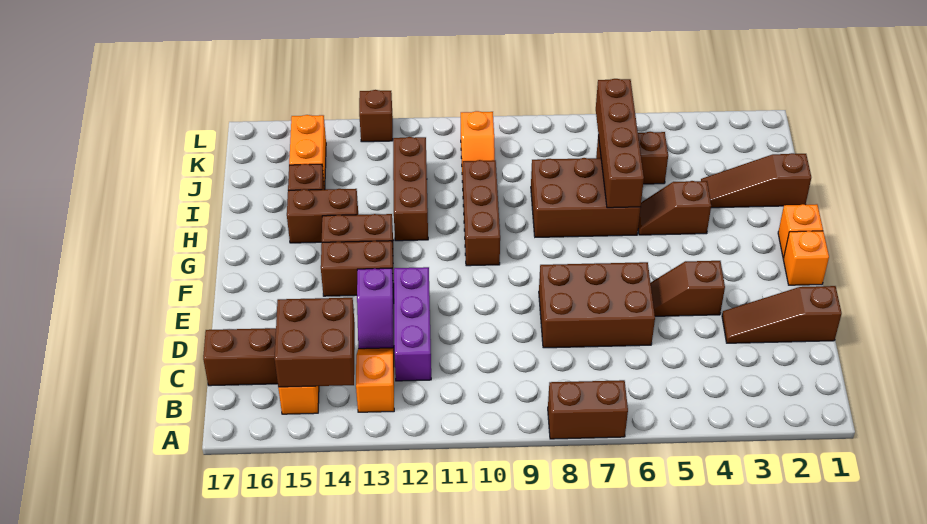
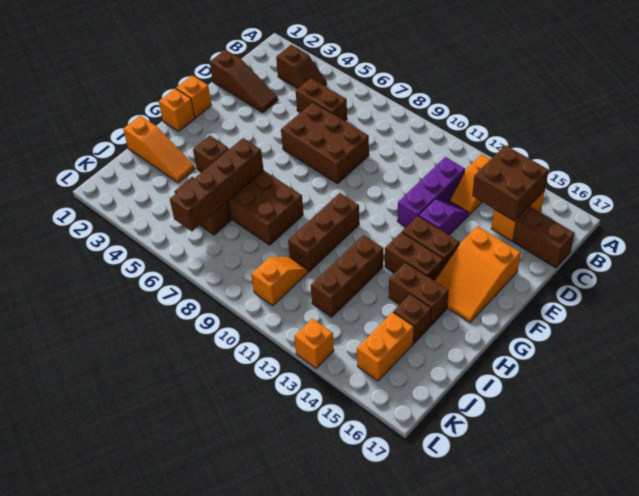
brown brick A7:A8 level 1 -> brown brick C5:C6 level 1
brown slope E4:E5 level 1 top 4 -> brown slope B3:B4 level 1 top 3
none -> orange slope E15:G16 level 1 top E
brown slope I1:I3 level 1 top 1 -> orange slope I1:I3 level 1 top 1
brown brick L13 level 1 -> orange brick L13 level 1

